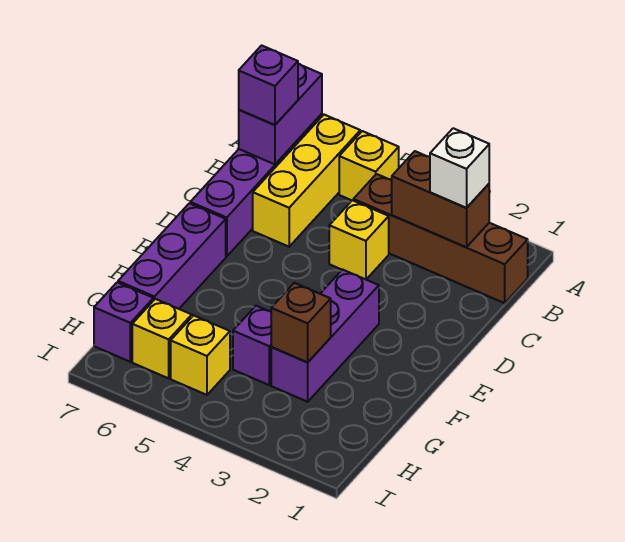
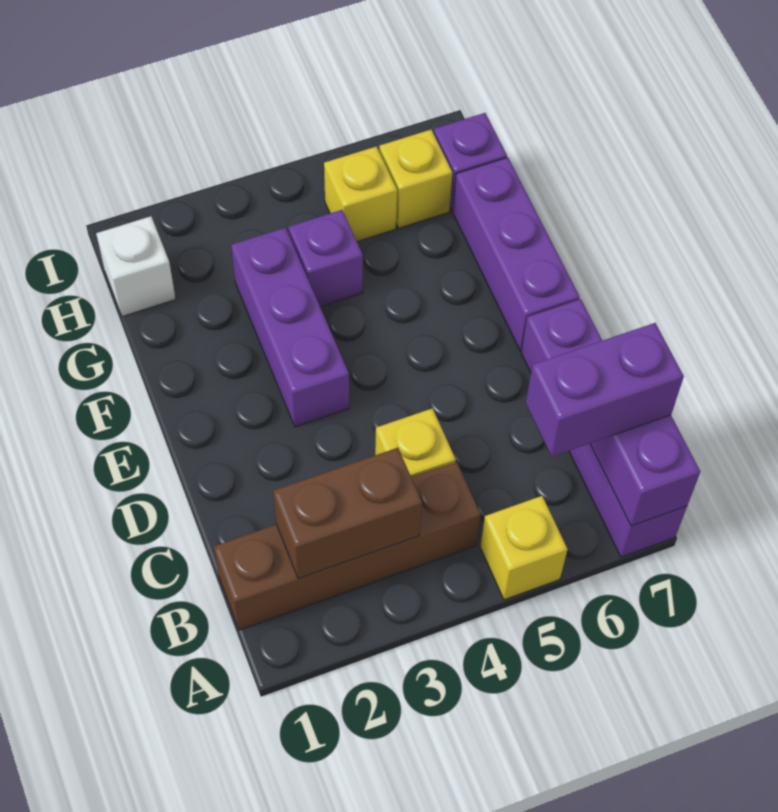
yellow brick A6:C6 level 1 -> none
white brick B2 level 3 -> white brick H1 level 1
purple brick B7 level 3 -> purple brick B6:B7 level 3
brown brick G3 level 2 -> none

